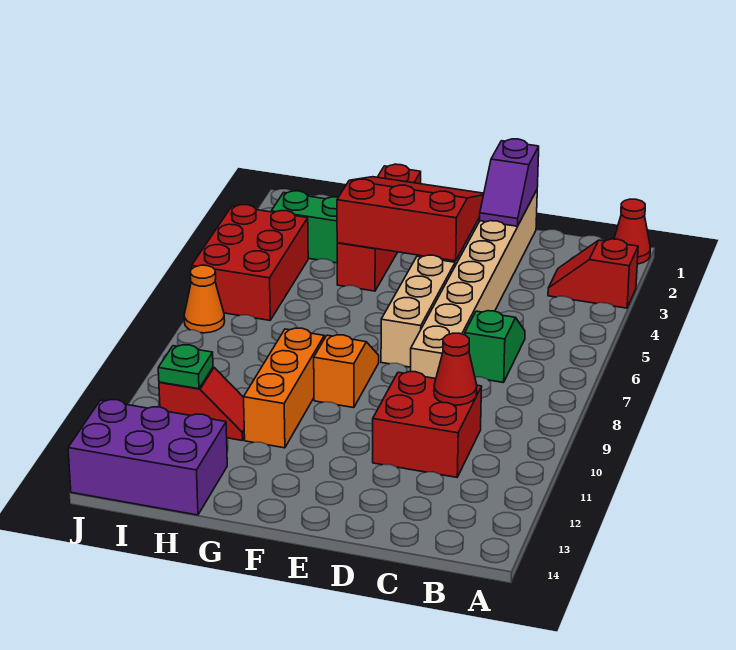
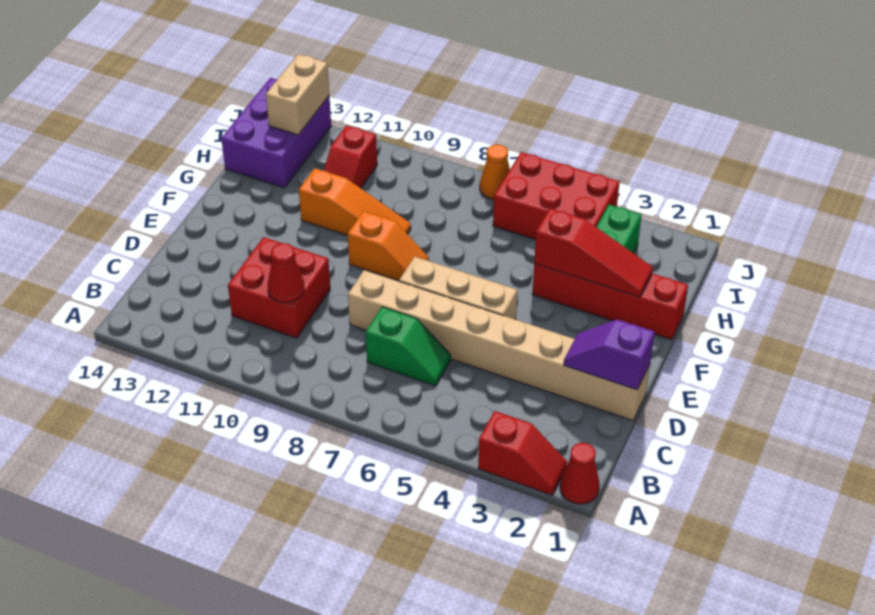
red slope A3:B3 level 1 top A -> red slope A2:A3 level 1 top 3
red slope E2:G4 level 2 top 4 -> red slope G2:G4 level 2 top 4
orange brick G9:G11 level 1 -> orange slope G9:G11 level 1 top 11
green plate I11 level 2 -> none
none -> tan brick I13:J13 level 2

